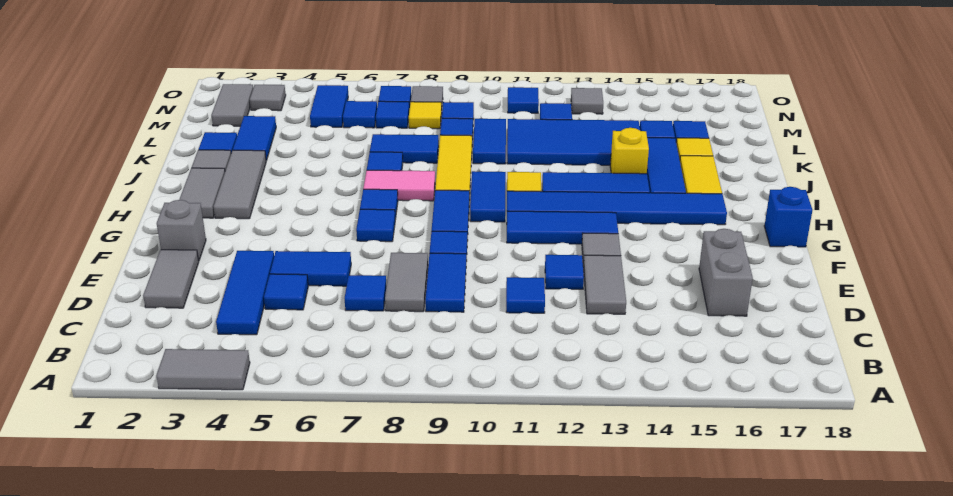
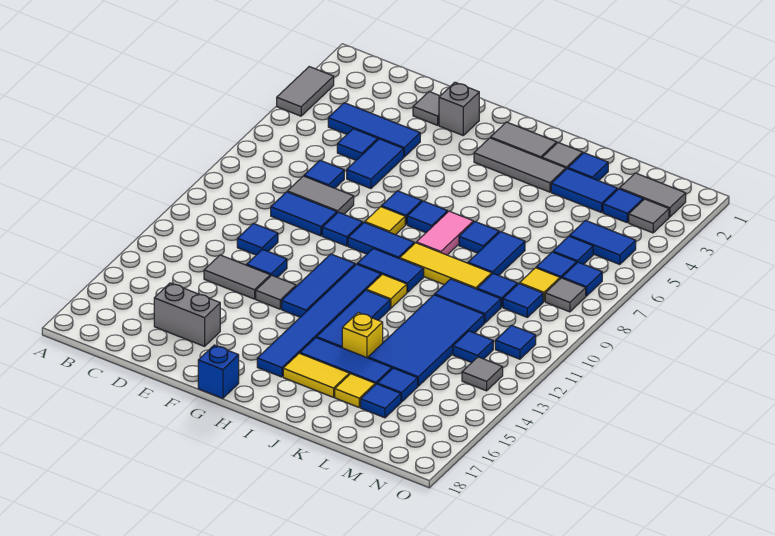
grey tile D2:E2 level 1 -> grey tile E2 level 1
none -> yellow tile G8 level 1
none -> blue tile M3 level 1

